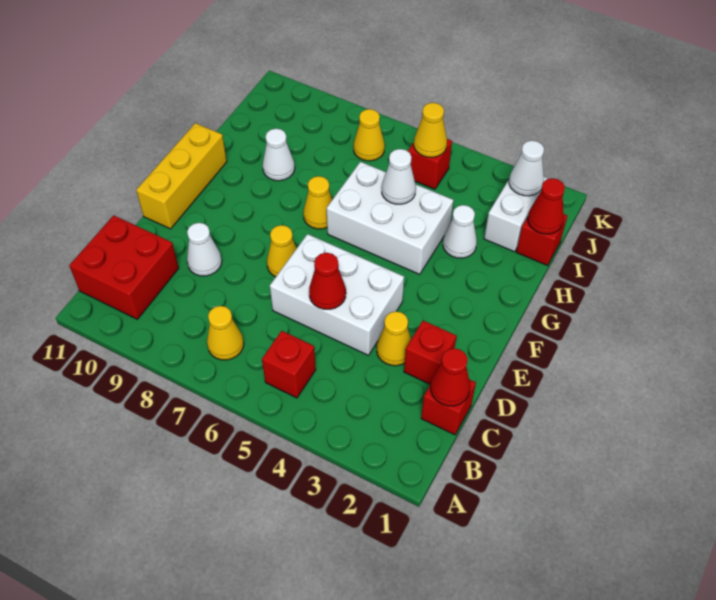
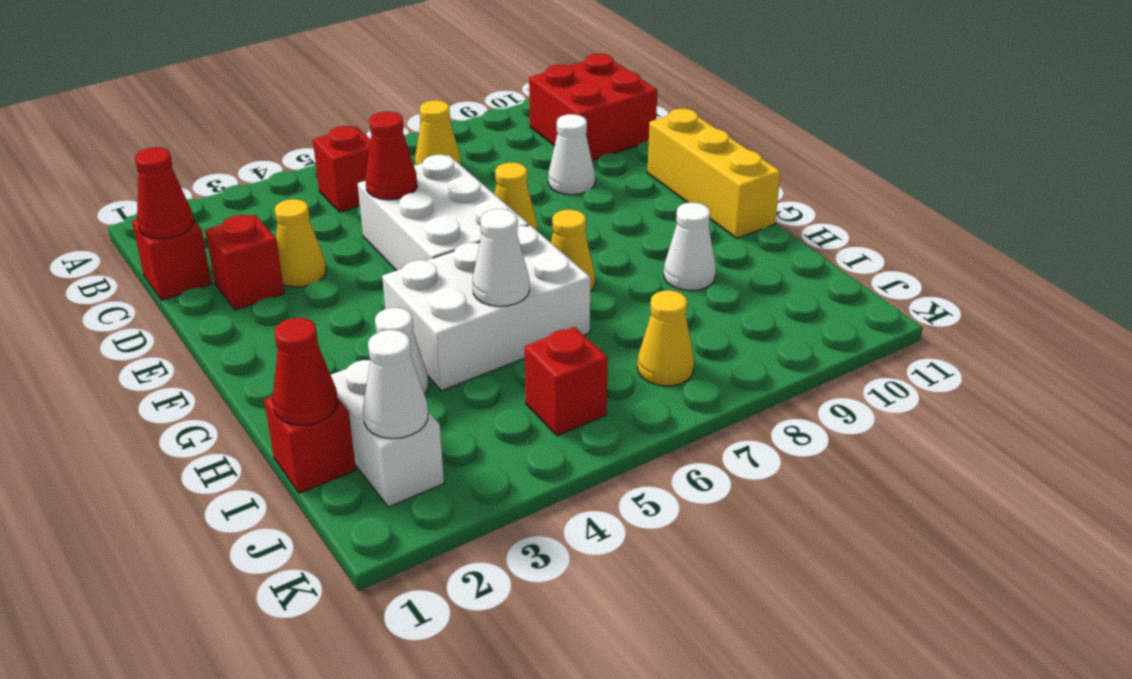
white brick D4:E6 level 1 -> white brick D5:F6 level 1
yellow cone J5 level 2 -> none

